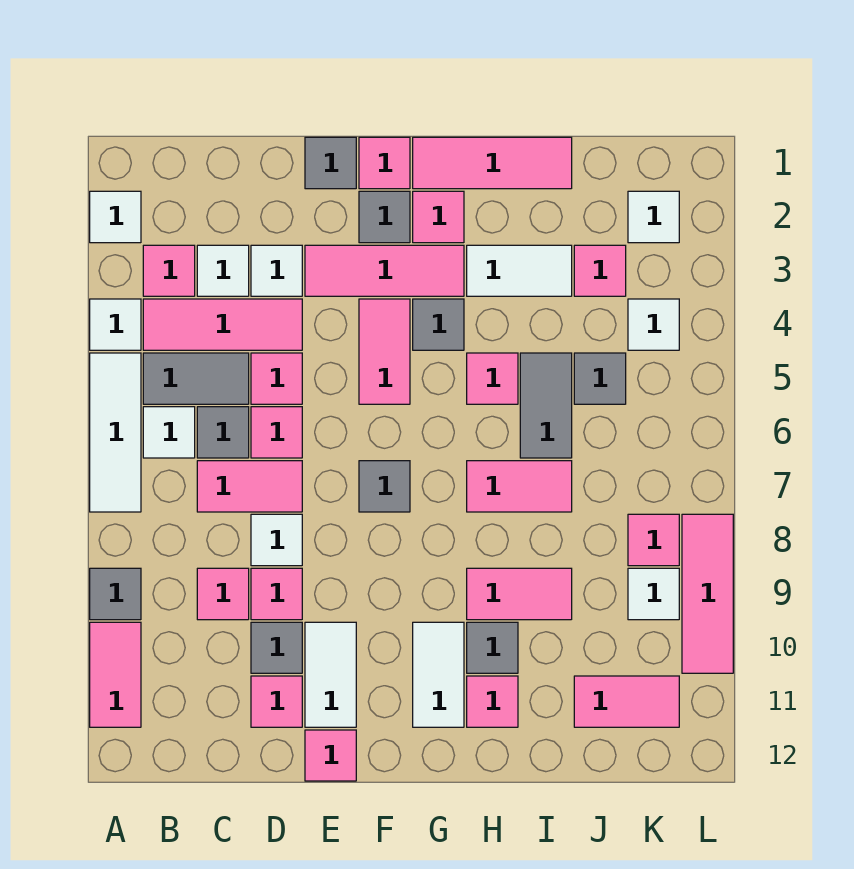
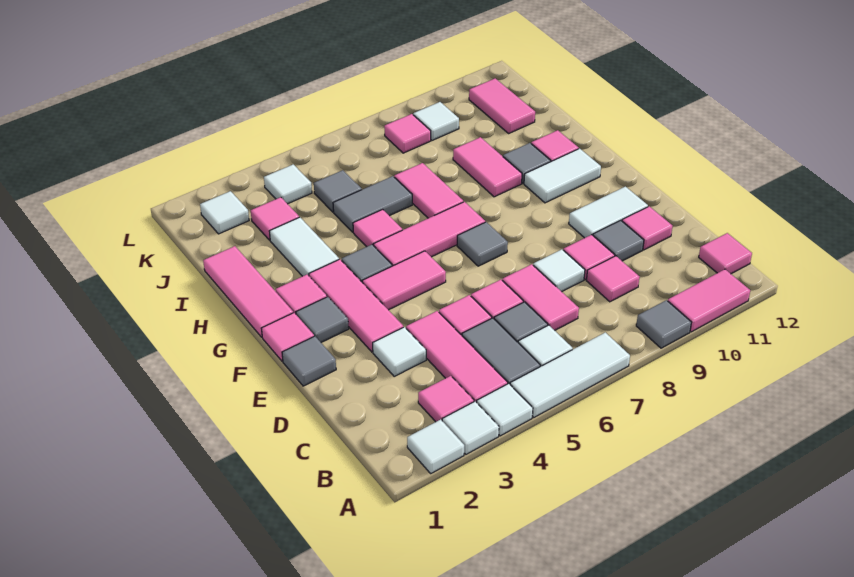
white tile C3 level 1 -> white tile A3 level 1
pink tile E12 level 1 -> pink tile B12 level 1
pink tile L8:L10 level 1 -> pink tile G5:G7 level 1

